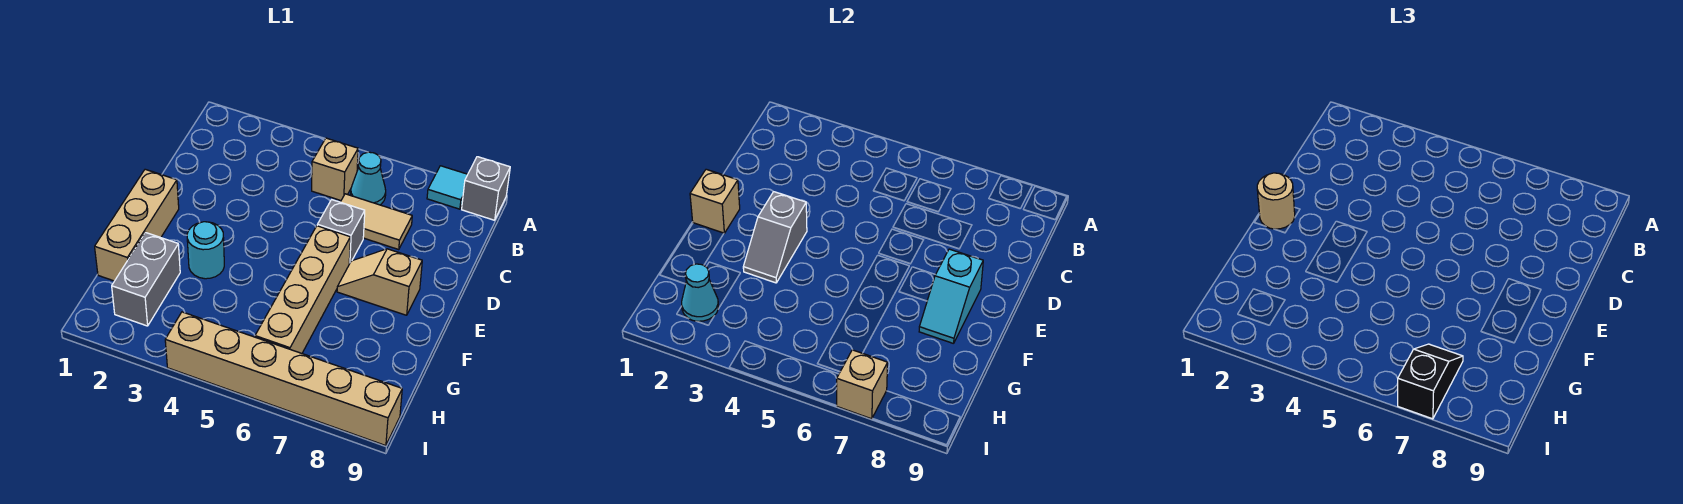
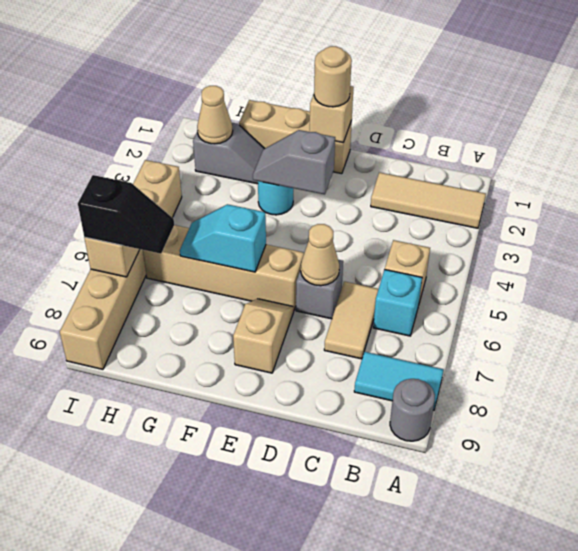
none -> tan tile A2:C2 level 1
cyan tile A8 level 1 -> cyan tile A8:B8 level 1
grey brick A9 level 1 -> grey round brick A9 level 1
cyan cone B6 level 1 -> cyan brick B6 level 1
none -> tan cone D6 level 2
cyan slope E8:F8 level 2 top E -> cyan slope F6:G6 level 2 top F
grey brick G2:H2 level 1 -> grey slope G2:H2 level 1 top H
cyan cone H2 level 2 -> tan cone H2 level 2

